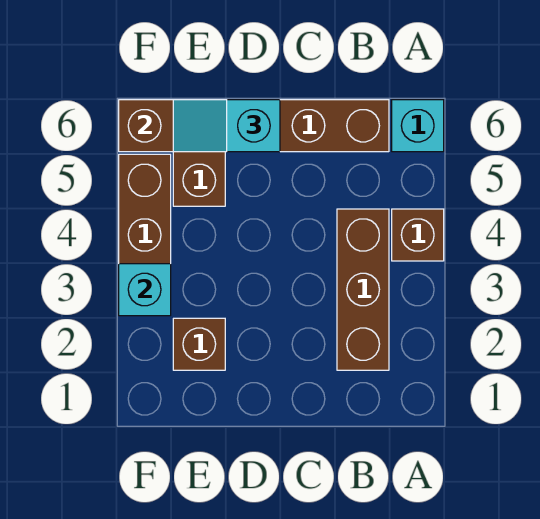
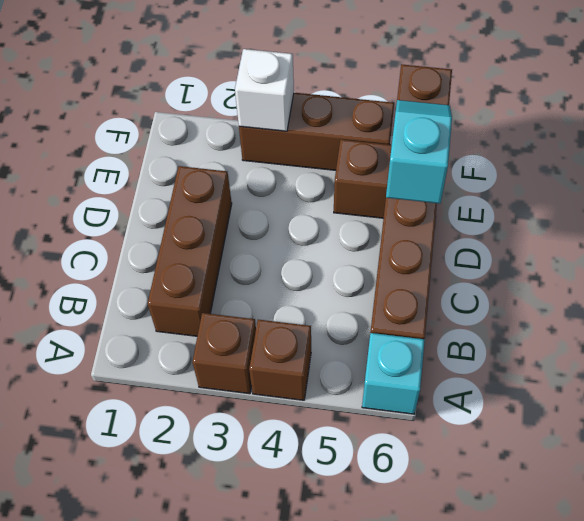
brown brick B2:B4 level 1 -> brown brick B2:D2 level 1
brown brick E2 level 1 -> brown brick A3 level 1
cyan brick F3 level 2 -> white brick F3 level 2

